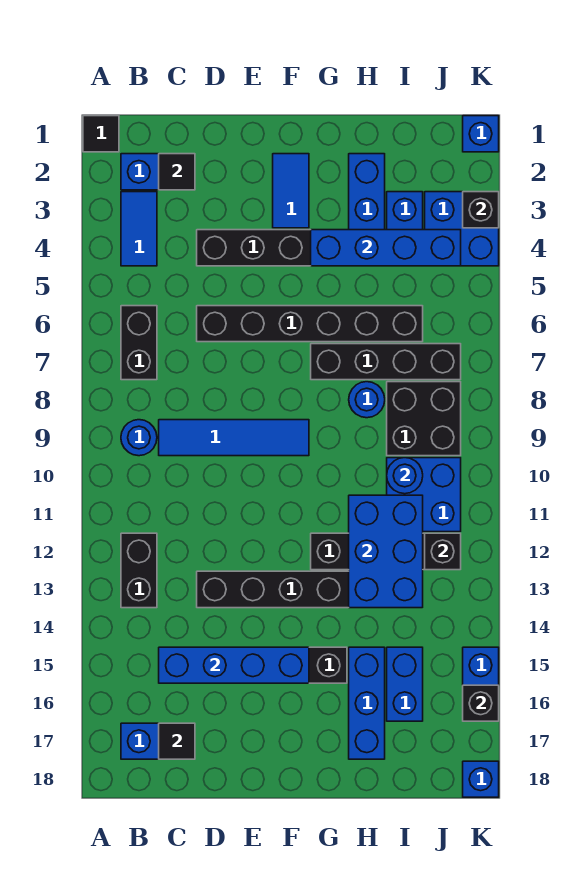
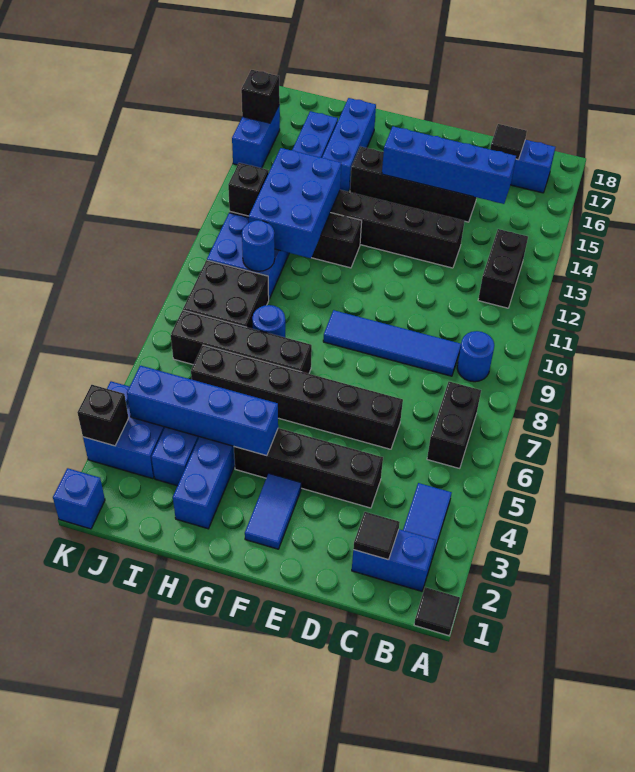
blue brick K18 level 1 -> none

